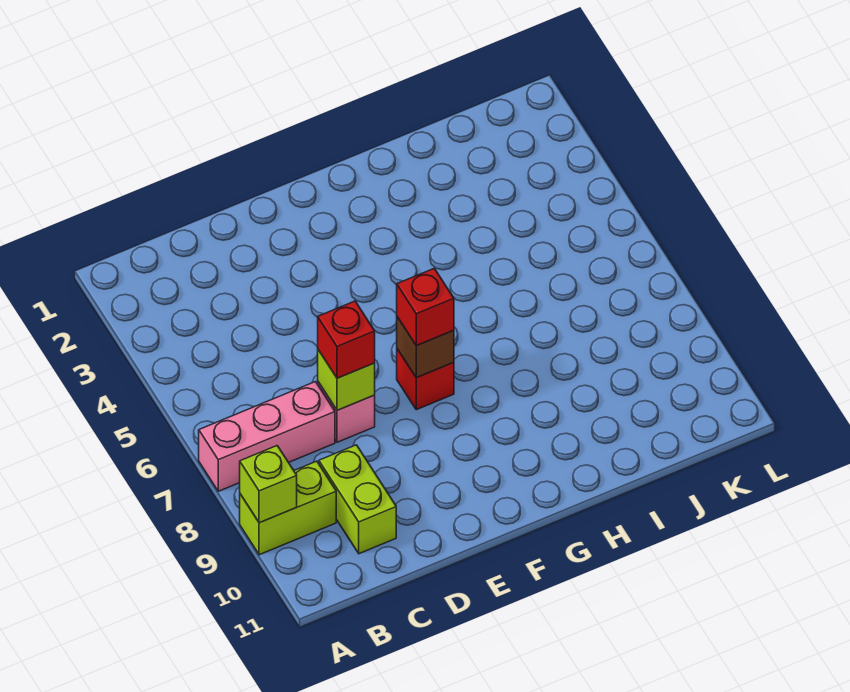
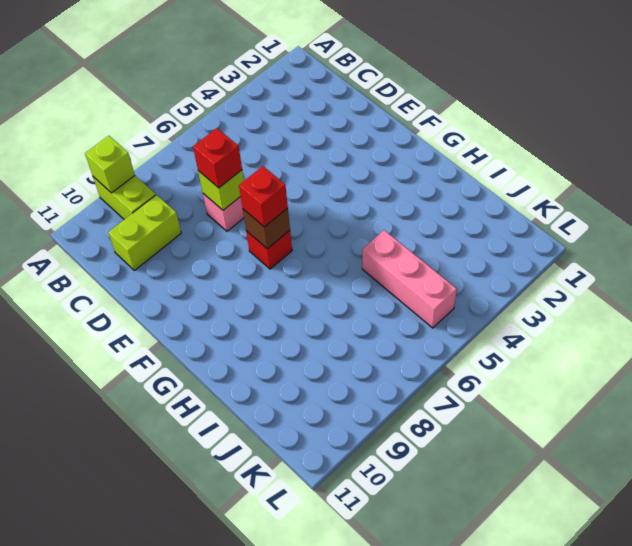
pink brick A7:C7 level 1 -> pink brick I5:K5 level 1

